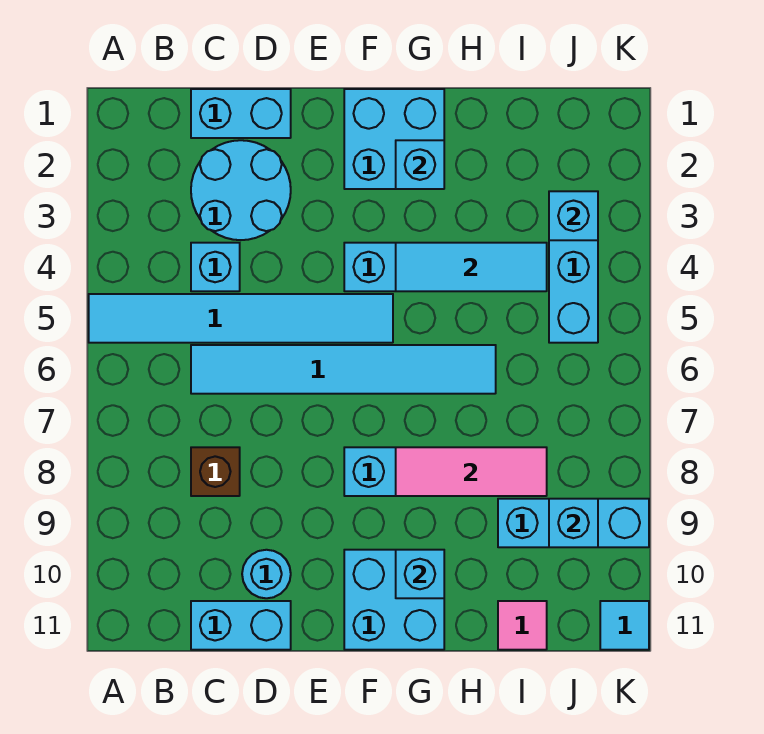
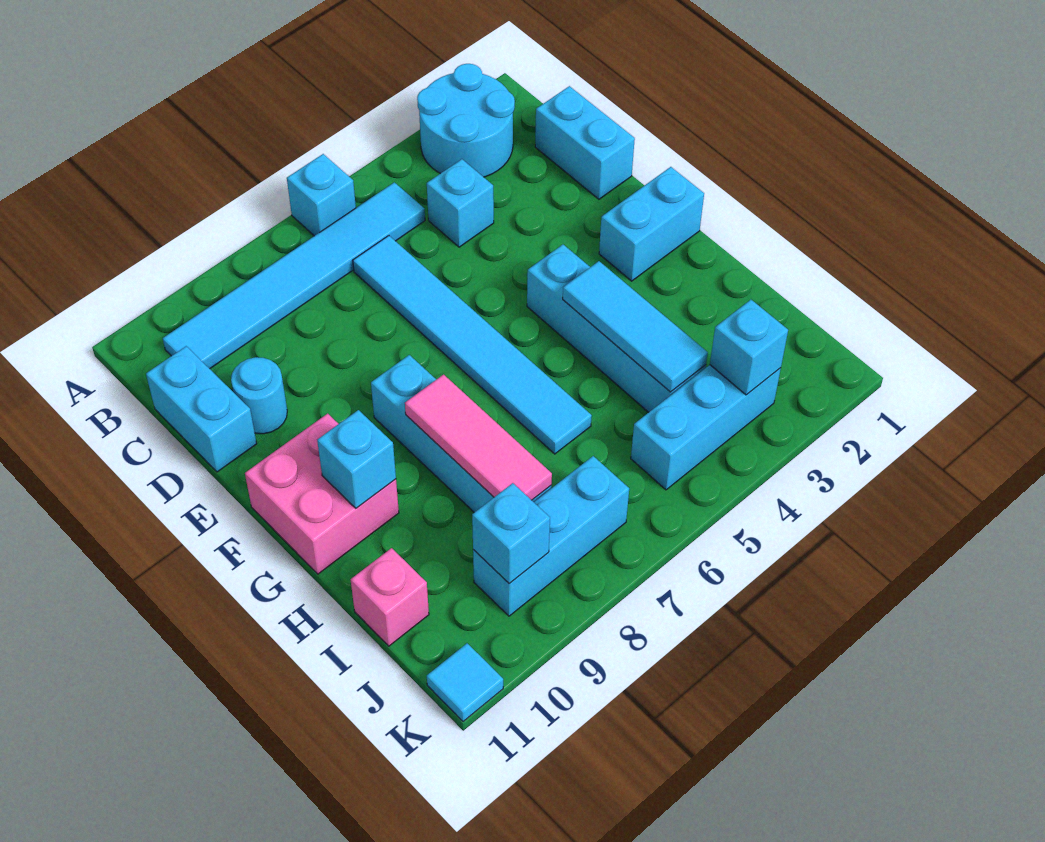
cyan tile A5:F5 level 1 -> cyan tile B5:B10 level 1
cyan round brick C2:D3 level 1 -> cyan round brick A2:B3 level 1
brown brick C8 level 1 -> none
cyan brick F1:G2 level 1 -> cyan brick F1:F2 level 1
cyan brick F10:G11 level 1 -> pink brick F10:G11 level 1
cyan brick G2 level 2 -> cyan brick A6 level 1
cyan brick I9:K9 level 1 -> cyan brick J7:J9 level 1
pink tile I11 level 1 -> pink brick I11 level 1

